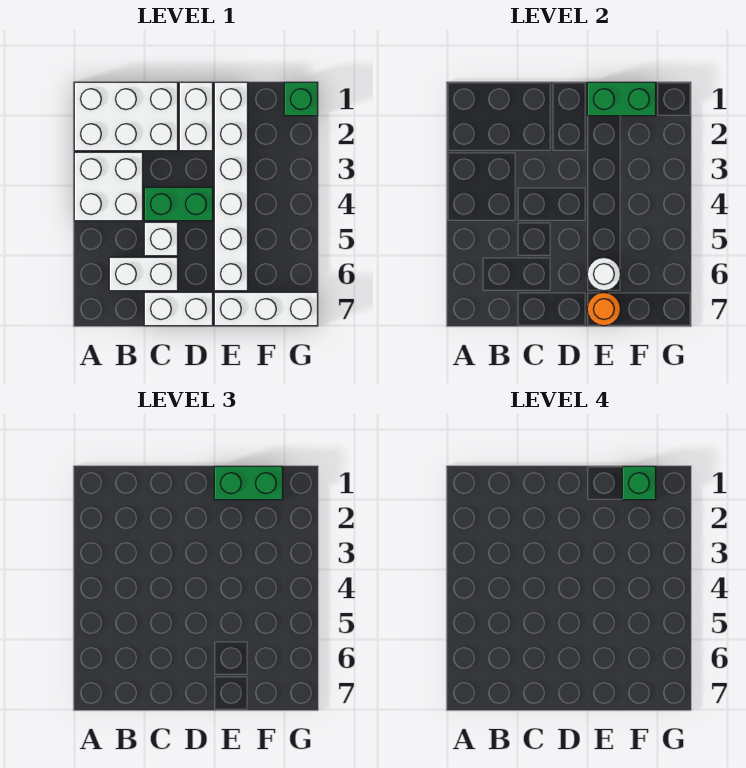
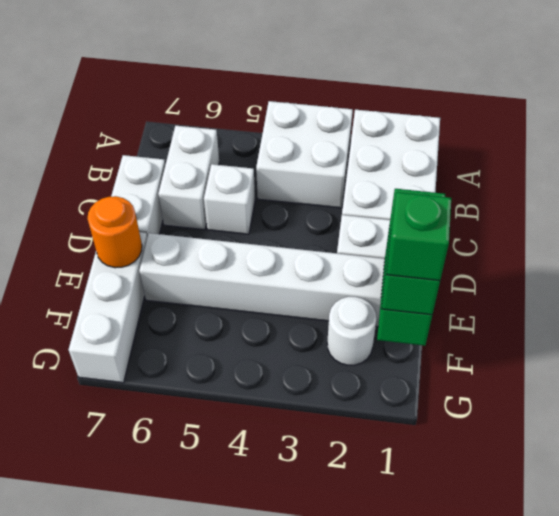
green brick C4:D4 level 1 -> none
white round brick E6 level 2 -> white round brick F2 level 1
green brick G1 level 1 -> none

